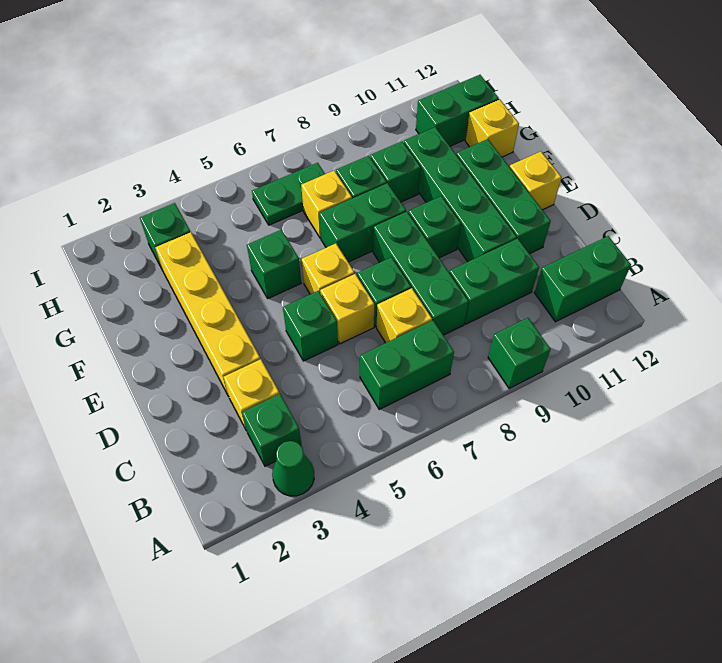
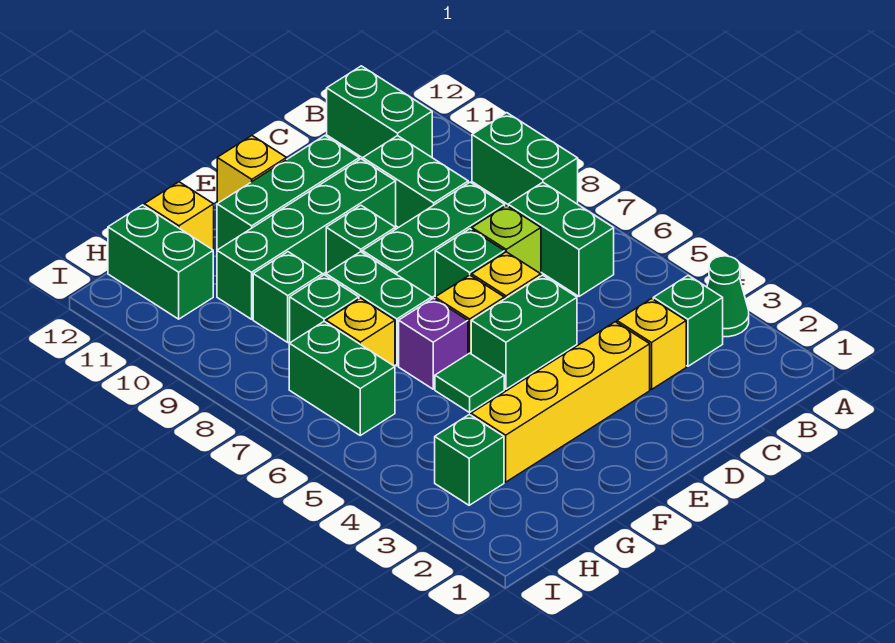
green brick A9 level 1 -> green brick A8:A9 level 1
yellow brick C7 level 1 -> lime brick C7 level 1
green brick D5 level 1 -> green brick D5:E5 level 1
green brick F5 level 1 -> green tile F5 level 1
none -> purple brick F6 level 1
green plate H6:H7 level 1 -> green brick H6:H7 level 1

